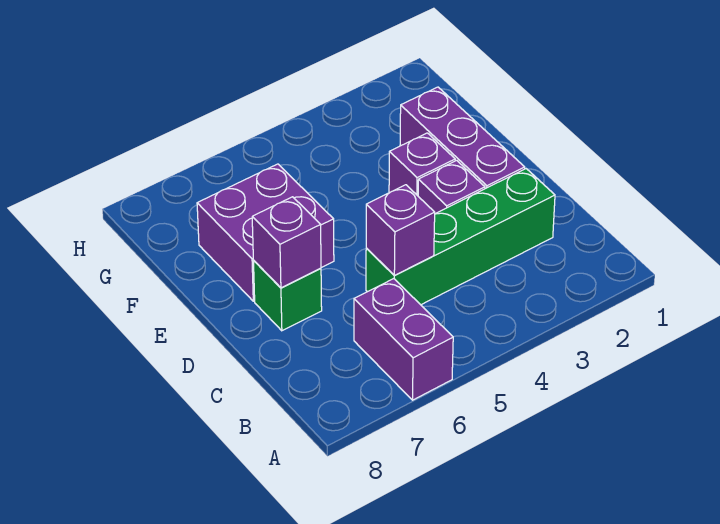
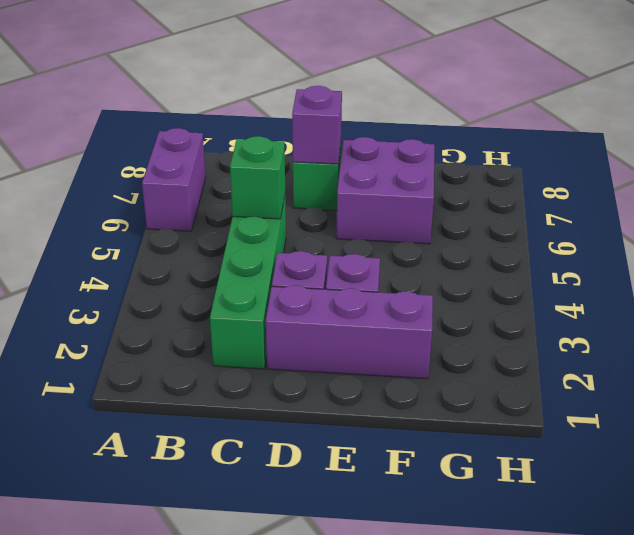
purple brick A6:B6 level 1 -> purple brick A6:A7 level 1
purple brick C5 level 2 -> green brick C5 level 2

